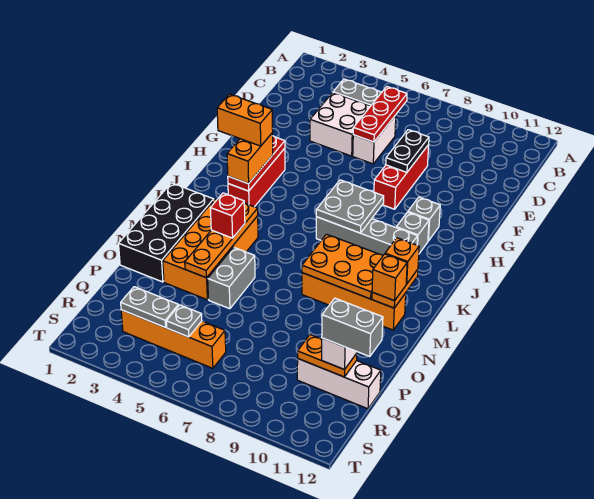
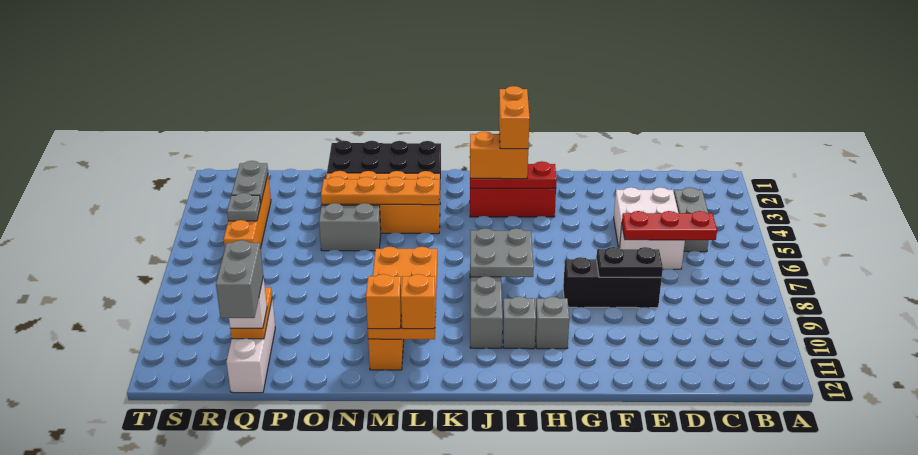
red brick E8:G8 level 1 -> black brick E8:G8 level 1
red brick M4 level 3 -> none

